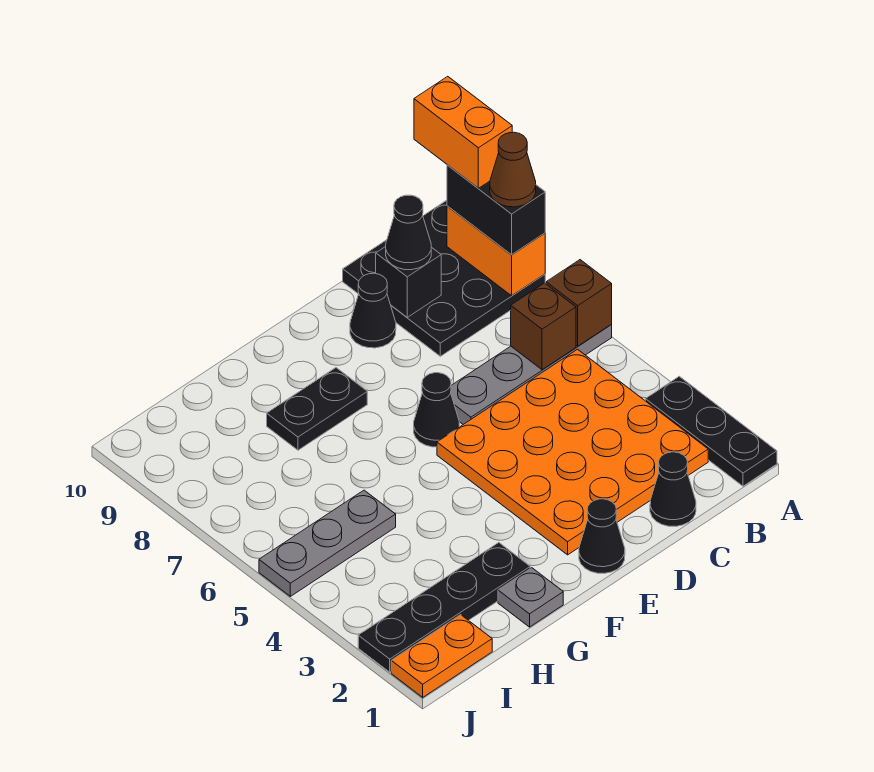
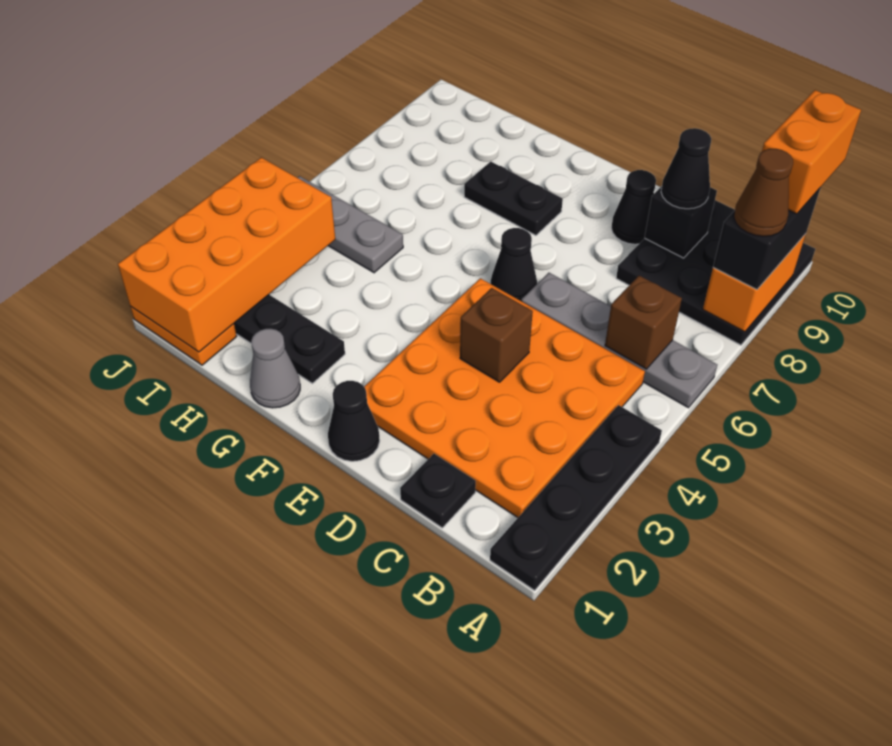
black plate A1:A3 level 1 -> black plate A1:A4 level 1
brown brick A6 level 2 -> brown brick D4 level 2
black cone C1 level 1 -> black plate C1 level 1
grey plate G1 level 1 -> grey cone G1 level 1
none -> orange brick I1:J4 level 2

